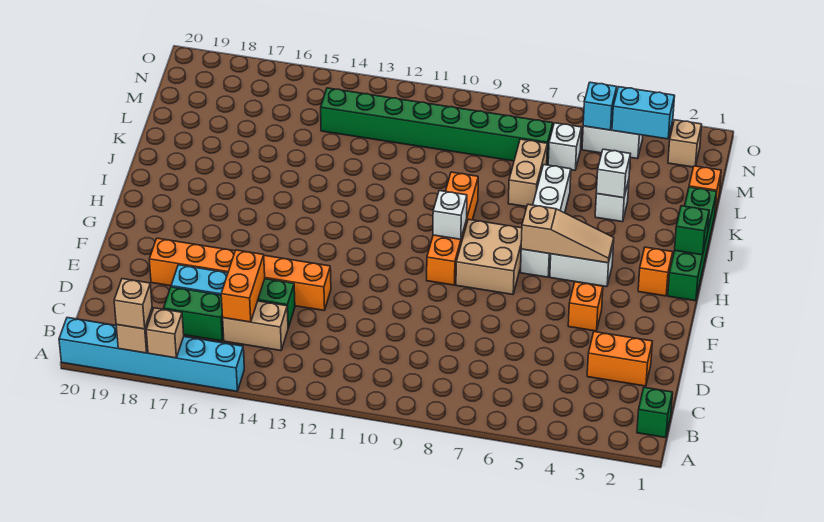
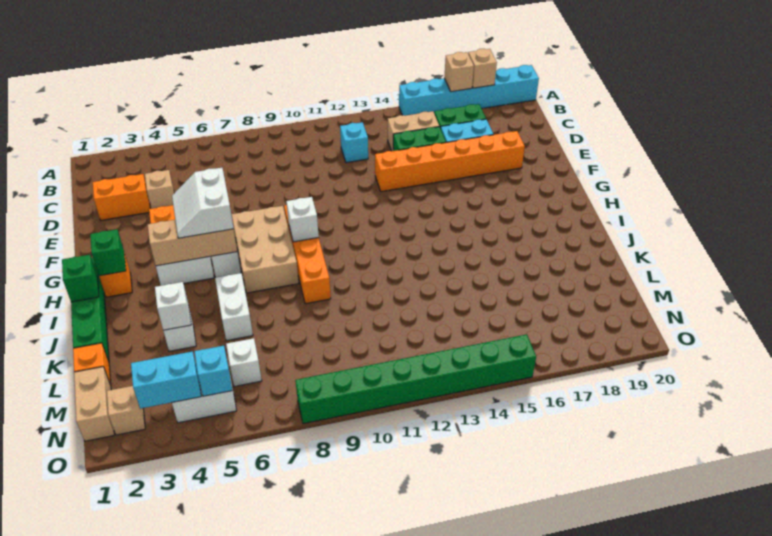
tan brick A18 level 3 -> tan brick D4 level 1
green brick B1 level 1 -> green brick H2 level 2
none -> cyan brick C12 level 1
orange brick C15:D15 level 2 -> none
none -> white slope G5:H6 level 3 top 6
tan brick G7:H8 level 1 -> tan brick G7:I8 level 1
tan slope H4:H6 level 2 top 6 -> tan brick H4:H6 level 2
tan brick K7:L7 level 1 -> tan brick M1:N1 level 1
green brick M7:M14 level 1 -> green brick O8:O15 level 1

